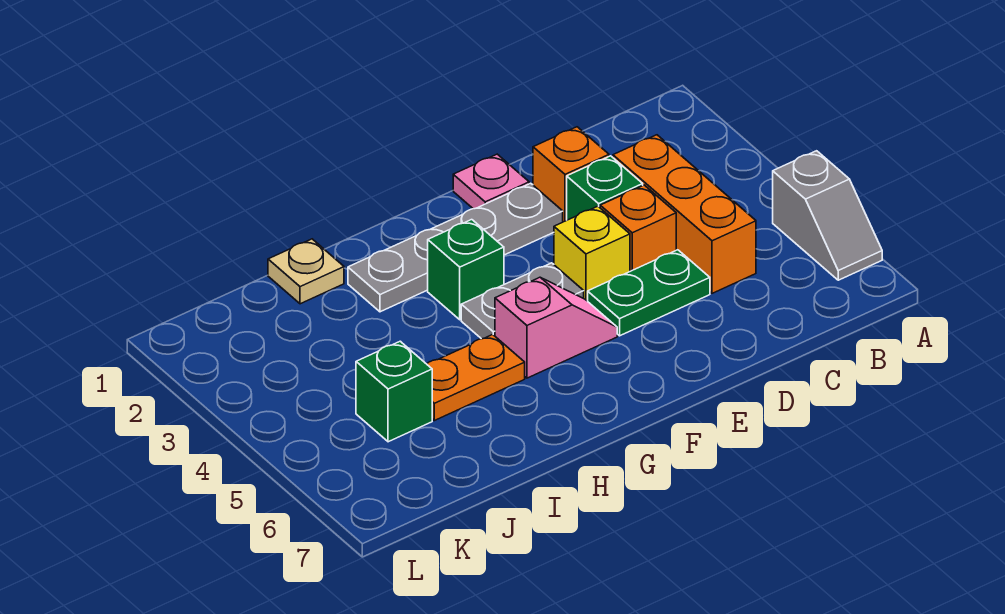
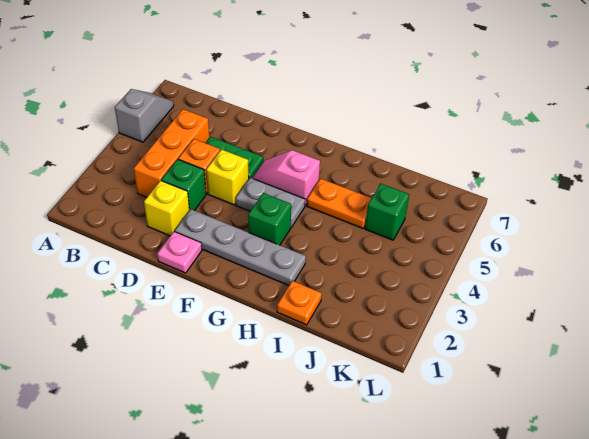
orange brick D2 level 1 -> yellow brick D2 level 1
tan plate I1 level 1 -> orange plate I1 level 1

